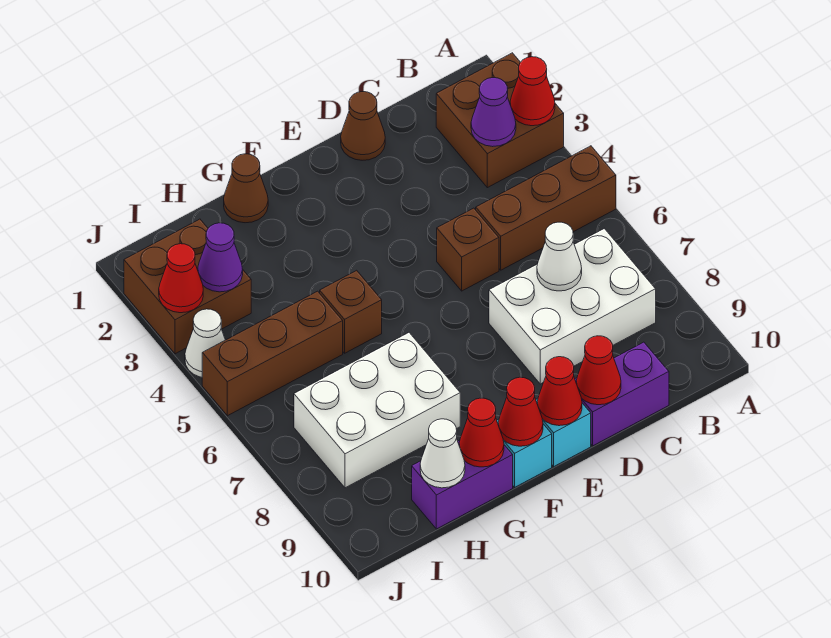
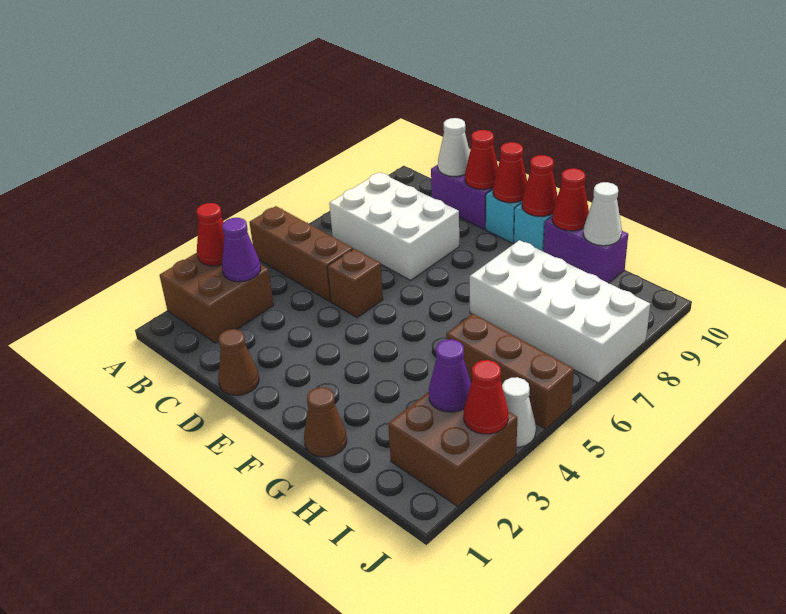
white cone C7 level 2 -> white cone C10 level 2
brown brick G5 level 1 -> none
white brick G7:I8 level 1 -> white brick G7:J8 level 1

